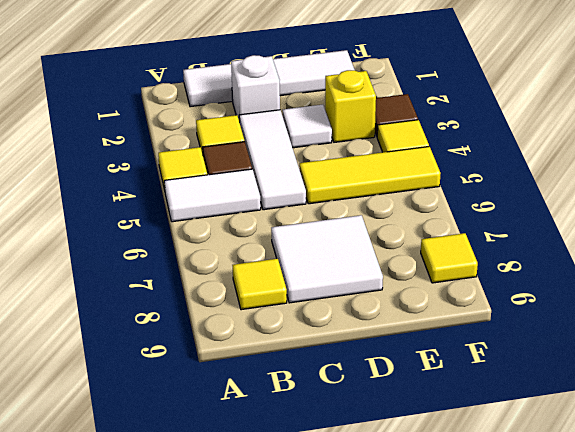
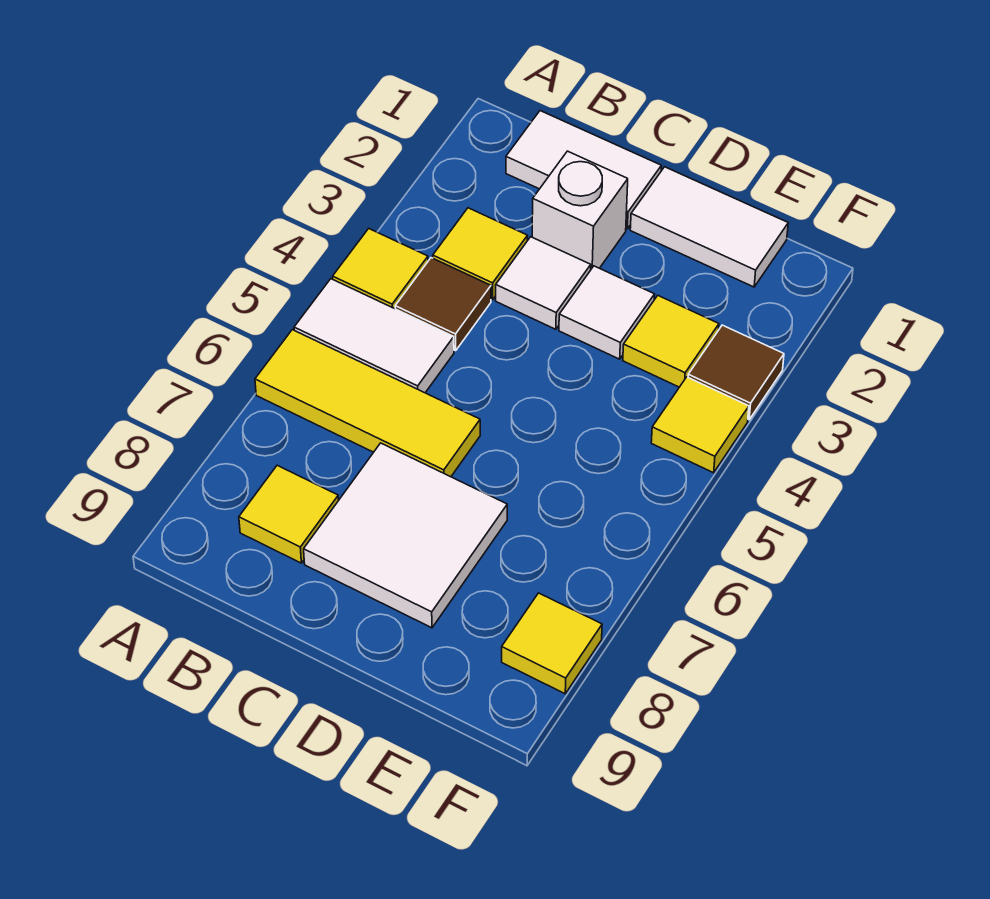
white tile C3:C5 level 1 -> white tile C3 level 1
yellow tile D5:F5 level 1 -> yellow tile A6:C6 level 1
yellow brick E3 level 1 -> yellow tile E3 level 1

